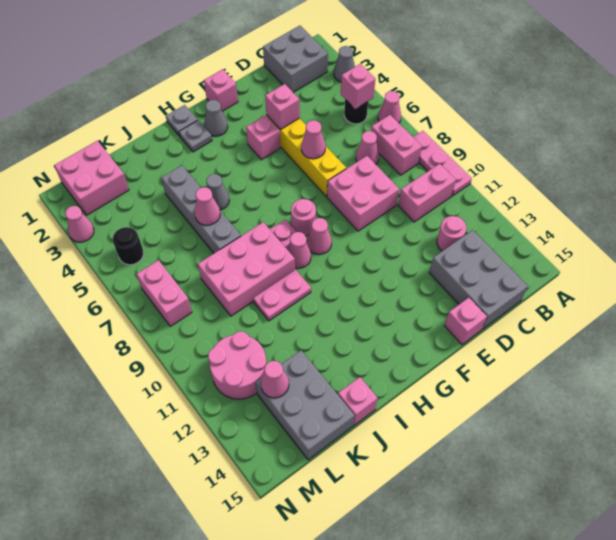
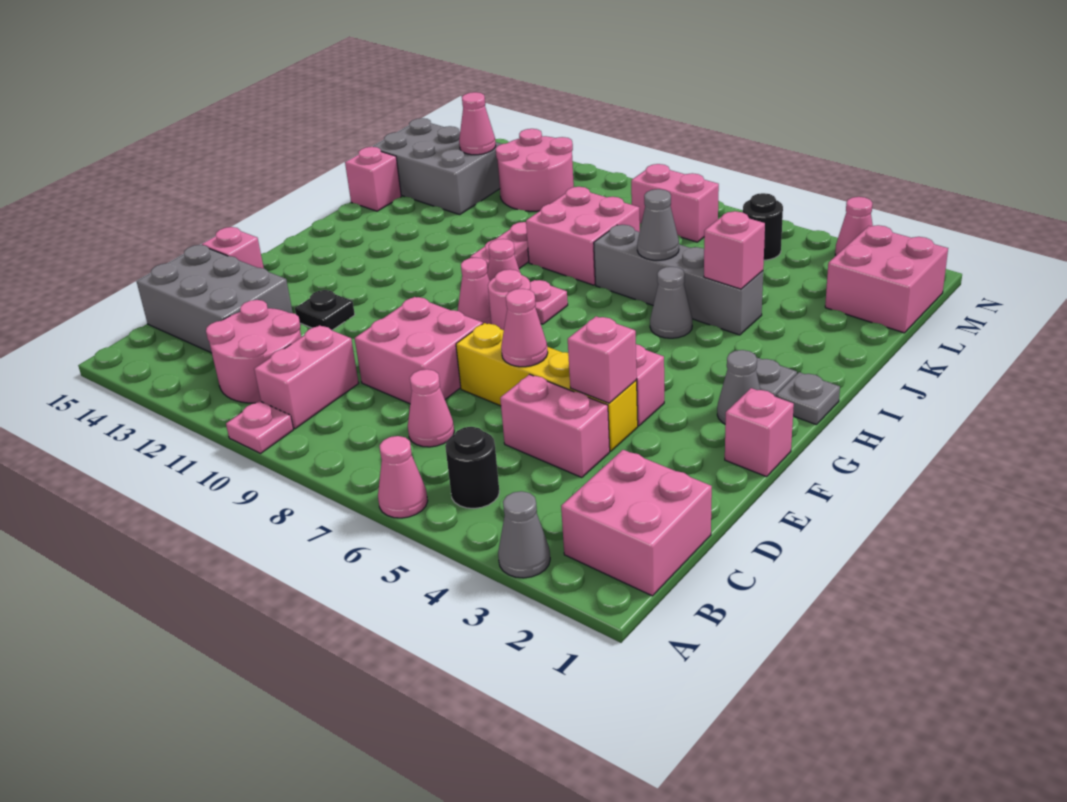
pink plate A8:A10 level 1 -> pink plate A10 level 1
grey brick B1:C2 level 1 -> pink brick B1:C2 level 1
pink brick B5 level 2 -> pink brick J4 level 2
pink brick B7:B8 level 1 -> pink brick D4:D5 level 1
pink round brick C12 level 1 -> pink round brick B11:C12 level 1
none -> black plate E12 level 1
pink brick I8:K9 level 1 -> pink brick J8:K9 level 1
pink cone J6 level 2 -> grey cone J6 level 2

